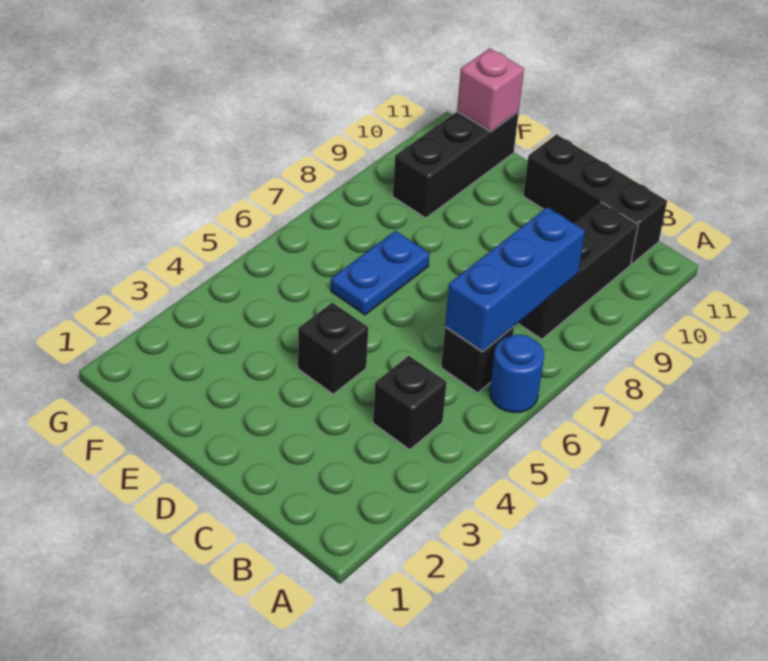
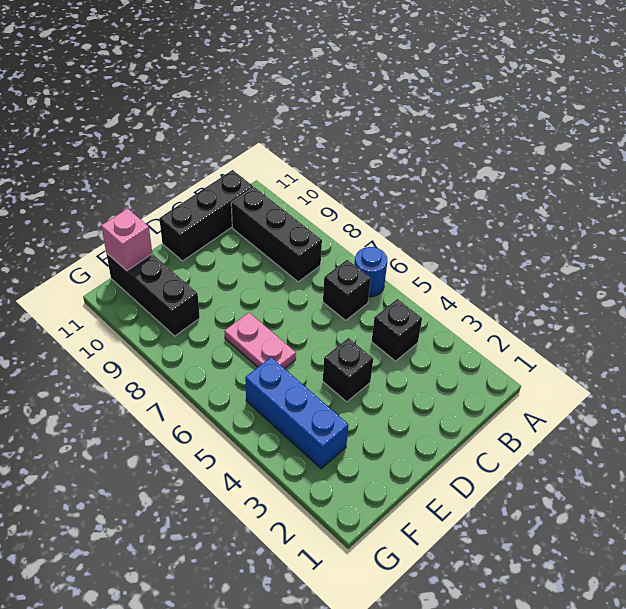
blue brick B6:B8 level 2 -> blue brick F3:F5 level 1
blue plate E6:E7 level 1 -> pink plate E6:E7 level 1

